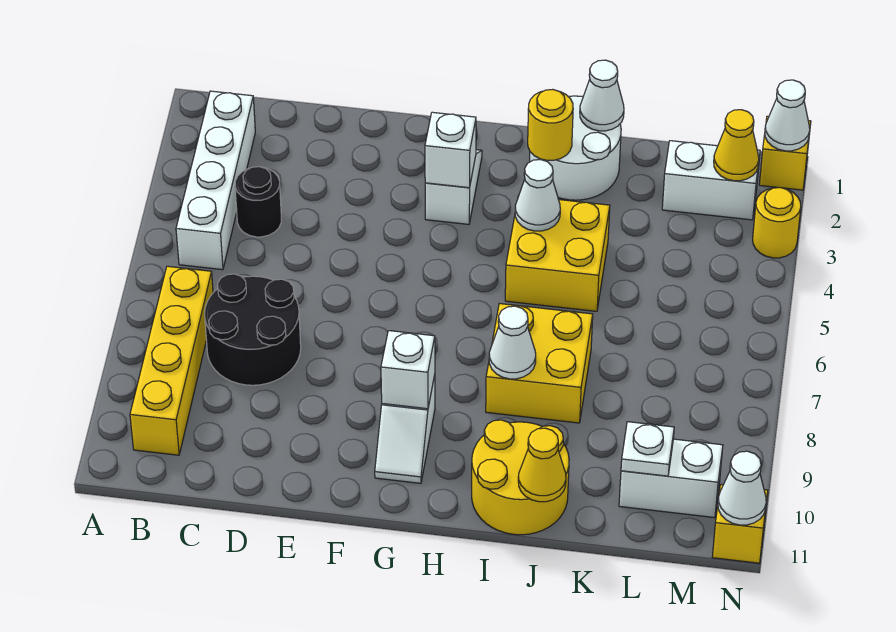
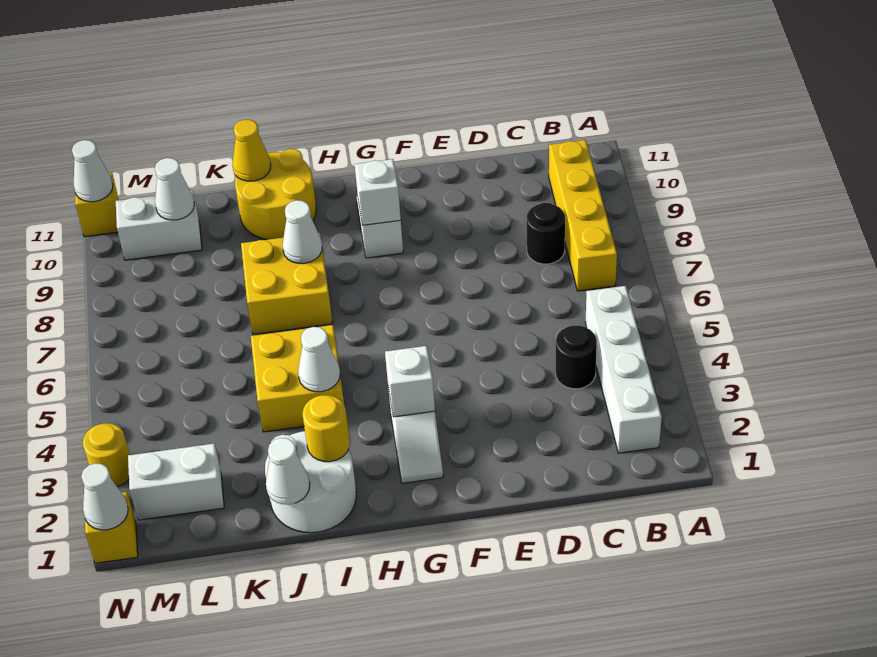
black round brick C7:D8 level 1 -> black round brick C8 level 1
white plate L10 level 2 -> white cone L10 level 2
yellow cone M2 level 2 -> none

